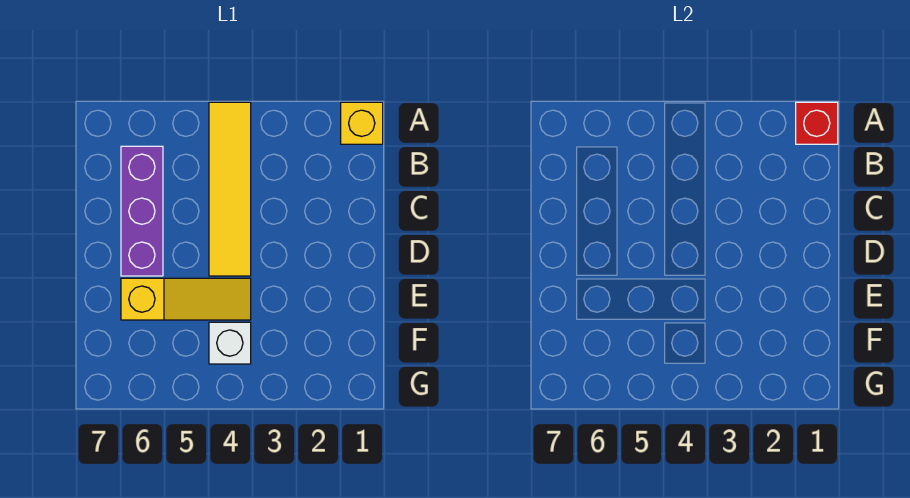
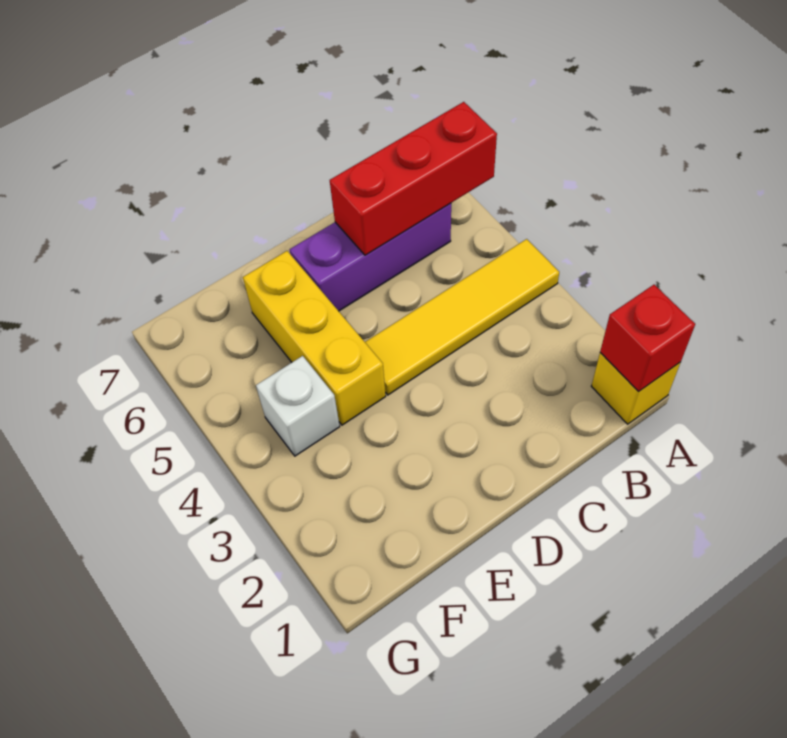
none -> red brick A6:C6 level 2
yellow slope E4:E6 level 1 top 6 -> yellow brick E4:E6 level 1

